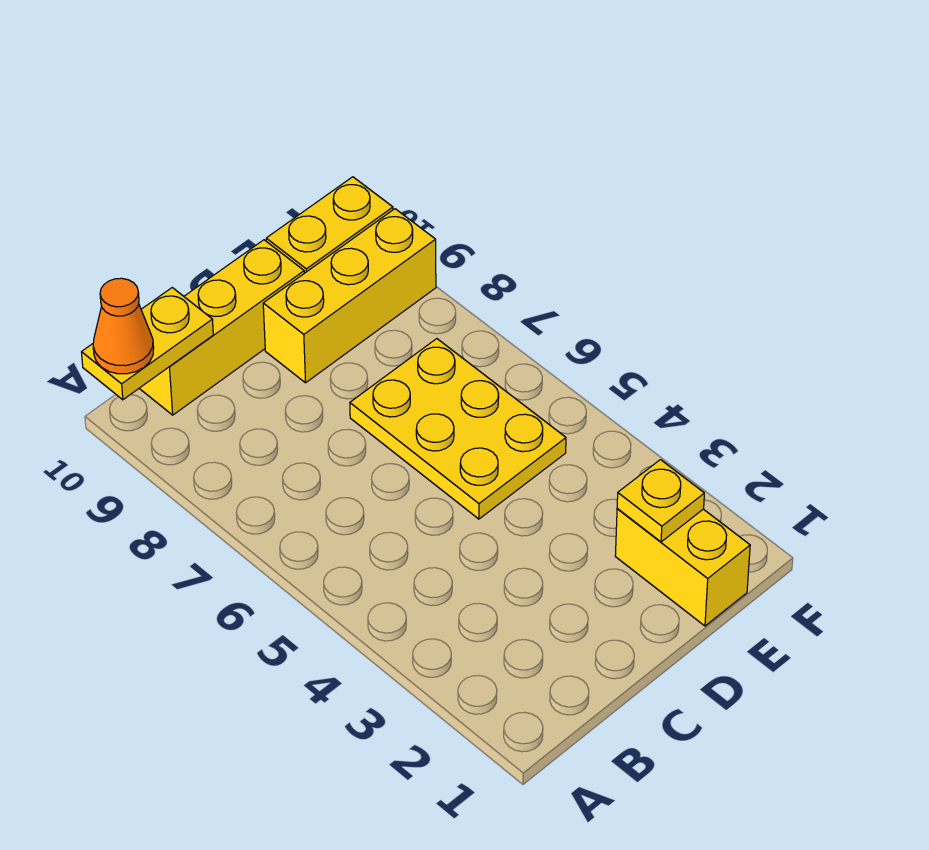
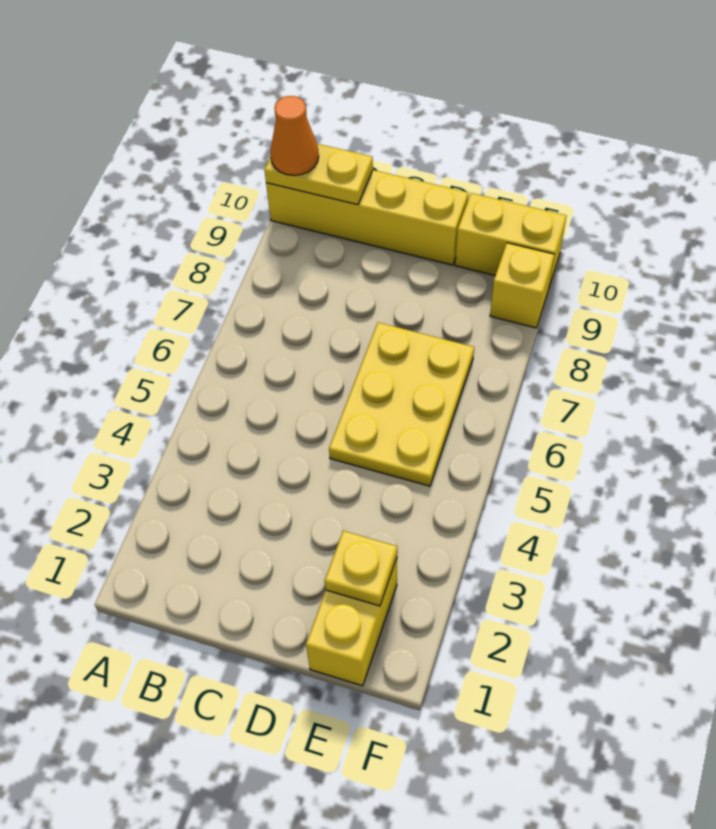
yellow brick B10:D10 level 1 -> yellow brick A10:D10 level 1
yellow brick D9:F9 level 1 -> yellow brick F9 level 1

